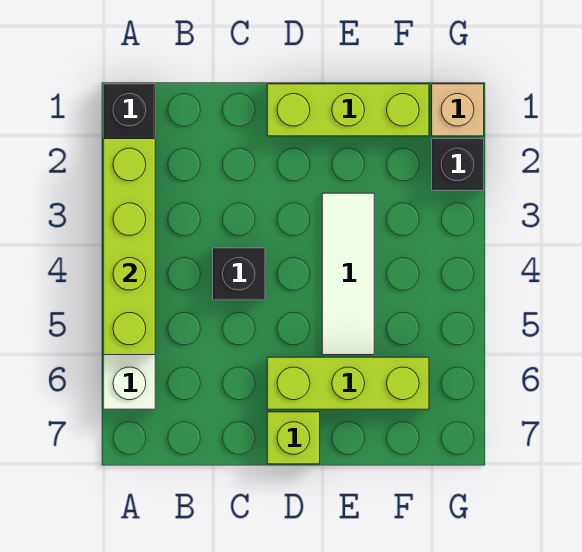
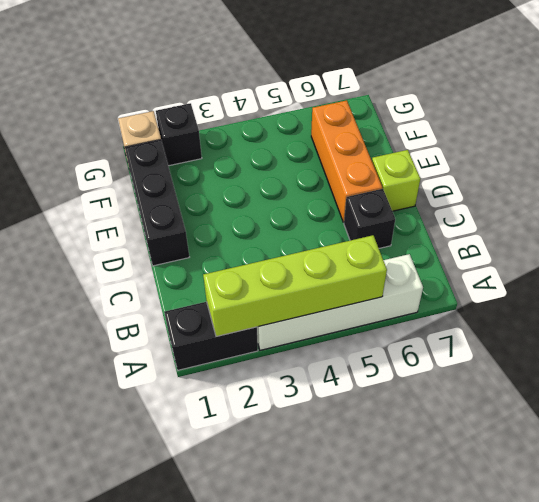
black brick C4 level 1 -> black brick C6 level 1
lime brick D1:F1 level 1 -> black brick D1:F1 level 1
lime brick D6:F6 level 1 -> orange brick D6:F6 level 1
white tile E3:E5 level 1 -> none

